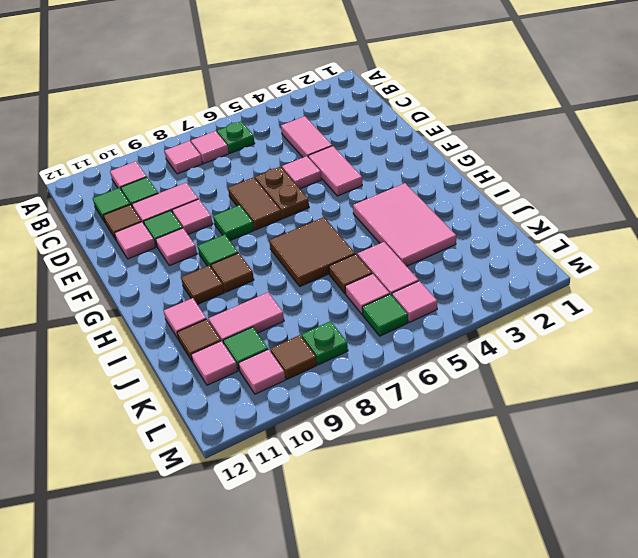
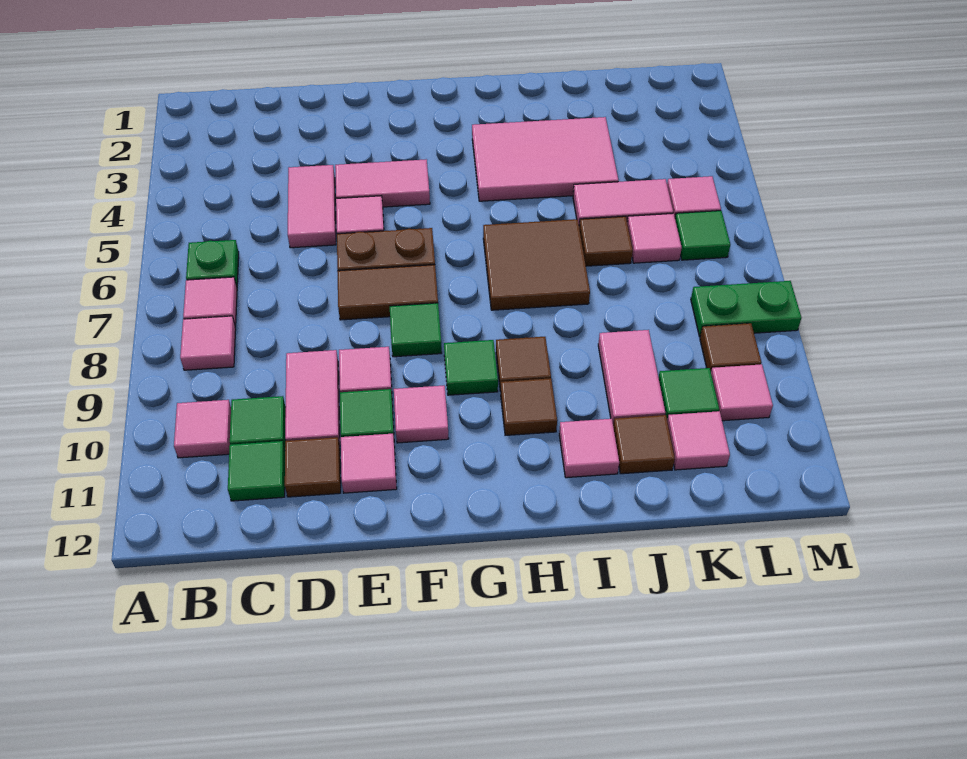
pink tile C4:D4 level 1 -> pink tile D4:D5 level 1
green plate L8 level 1 -> green plate L8:M8 level 1

